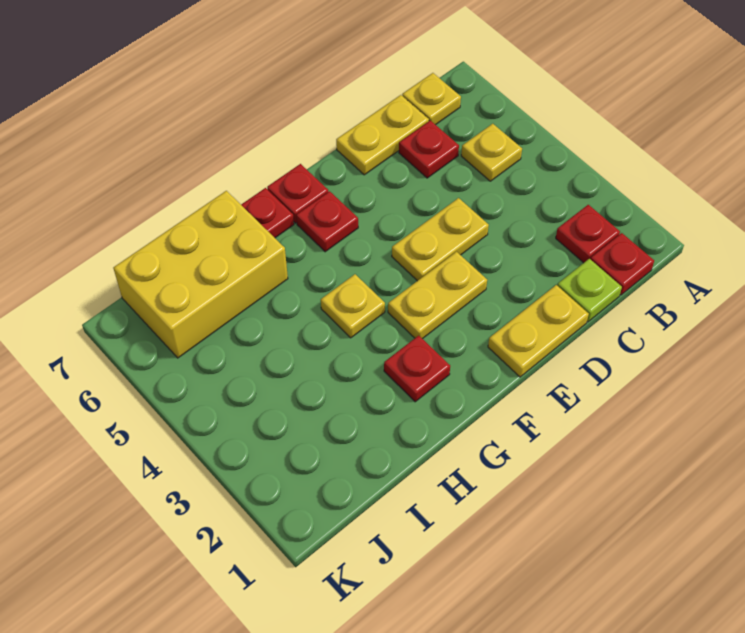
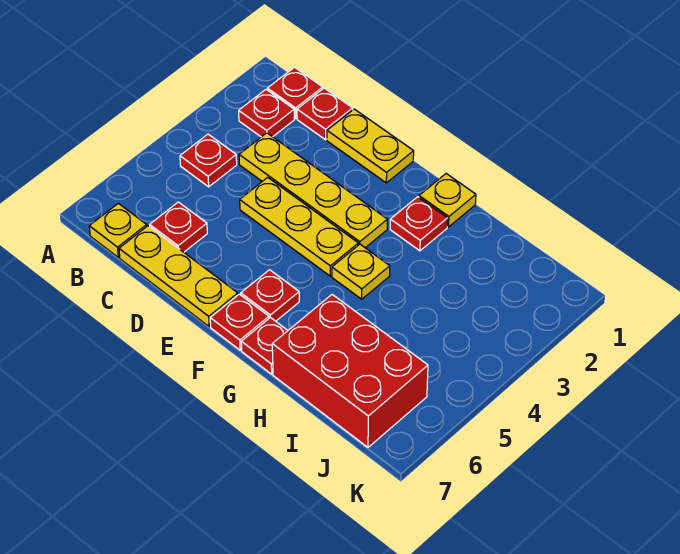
none -> red plate B4 level 1
yellow plate B5 level 1 -> yellow plate G1 level 1
lime plate C1 level 1 -> red plate C1 level 1
yellow plate C7:D7 level 1 -> yellow plate C7:E7 level 1
yellow plate D4:E4 level 1 -> yellow plate D4:F4 level 1
yellow plate E3:F3 level 1 -> yellow plate C3:F3 level 1
yellow brick H6:J7 level 1 -> red brick H6:J7 level 1

